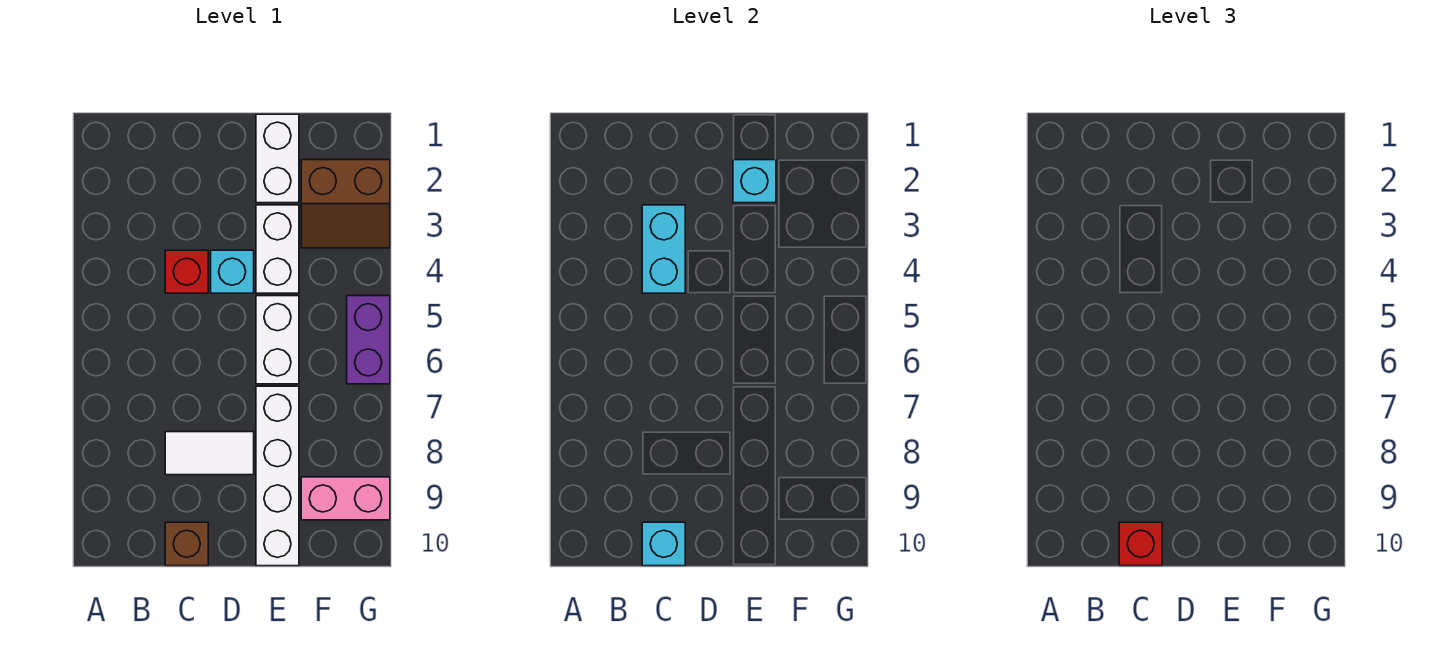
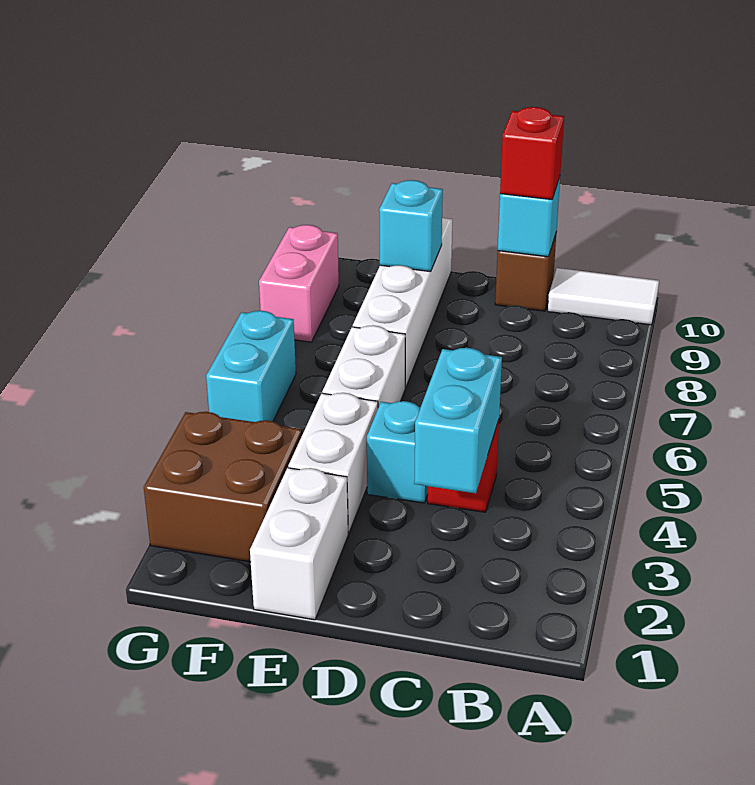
white tile C8:D8 level 1 -> white tile A10:B10 level 1
cyan brick E2 level 2 -> cyan brick E9 level 2
brown slope F2:G3 level 1 top 2 -> brown brick F2:G3 level 1
pink brick F9:G9 level 1 -> pink brick G8:G9 level 1
purple brick G5:G6 level 1 -> cyan brick G5:G6 level 1

